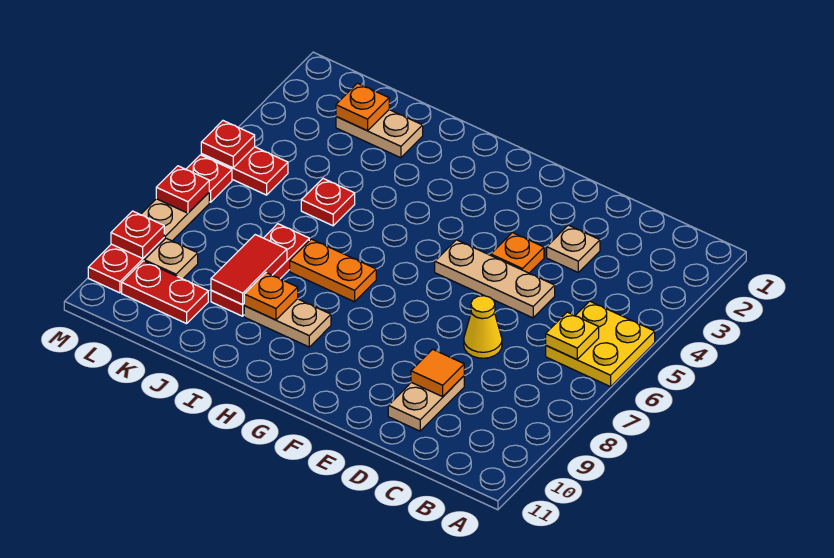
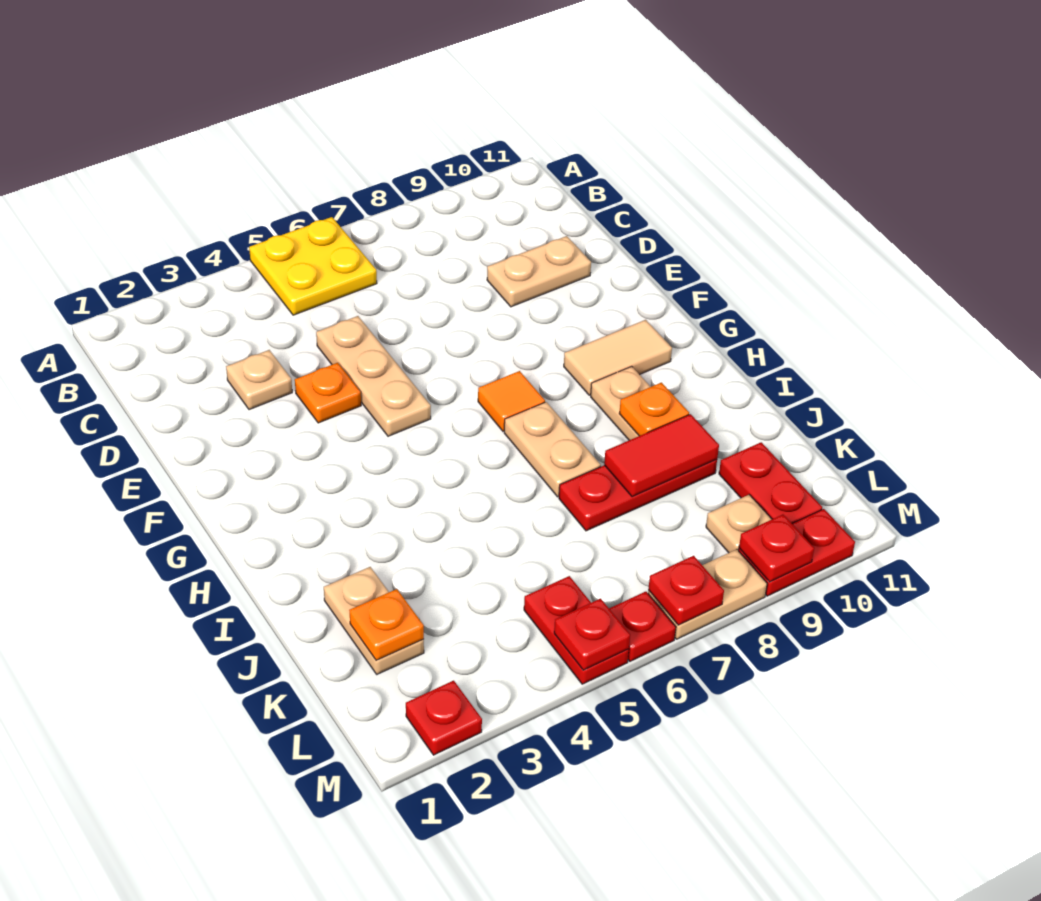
yellow plate B6 level 2 -> none
yellow cone D7 level 1 -> none
orange tile D9 level 2 -> orange tile G7 level 1
none -> tan tile G9:G10 level 1
orange plate H7:I7 level 1 -> tan plate H7:I7 level 1
red plate J5 level 1 -> red plate M2 level 1

